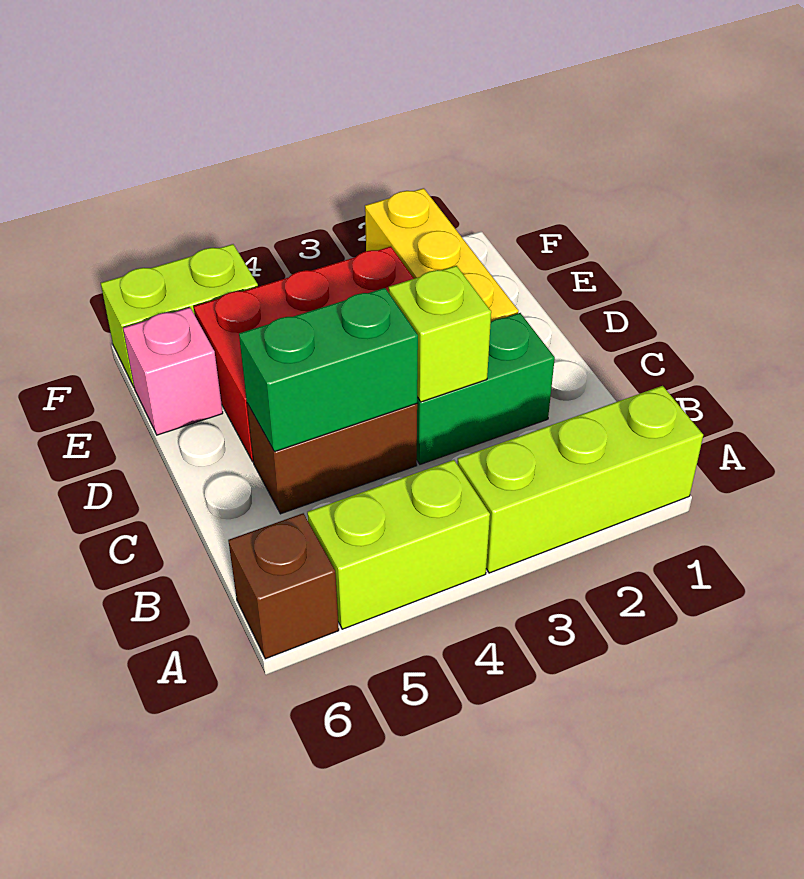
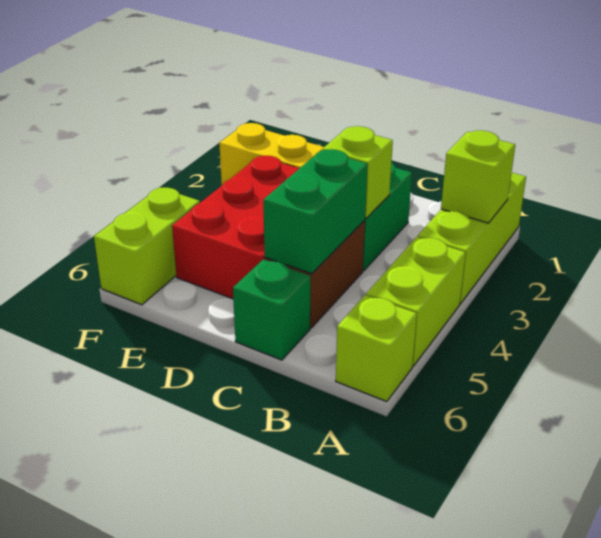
none -> lime brick A2 level 2
brown brick A6 level 1 -> lime brick A6 level 1
none -> green brick C6 level 1
pink brick E6 level 1 -> none

